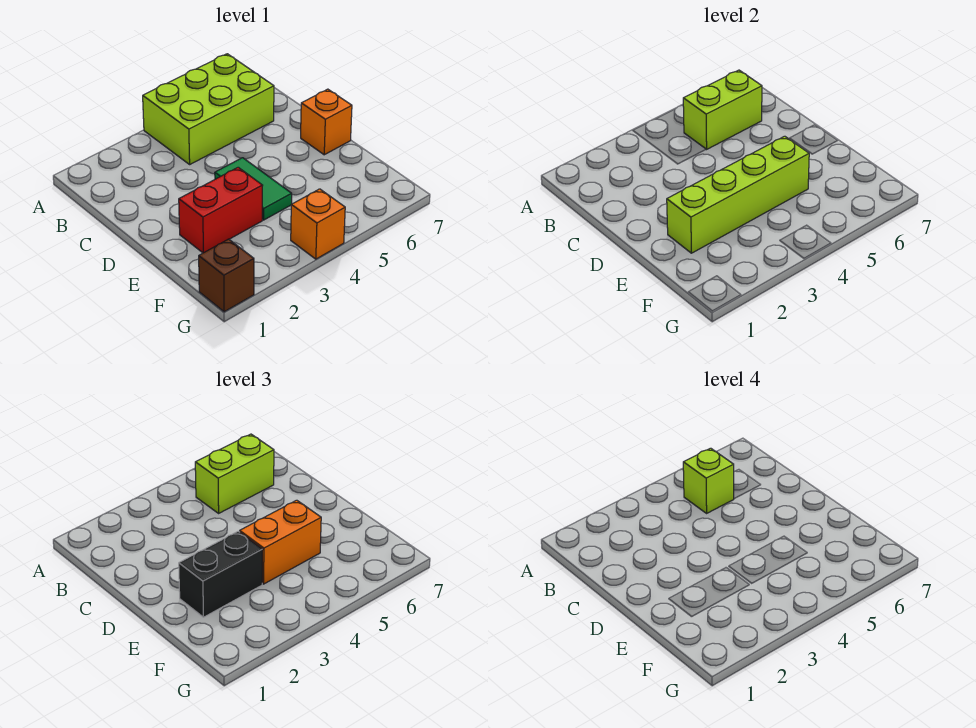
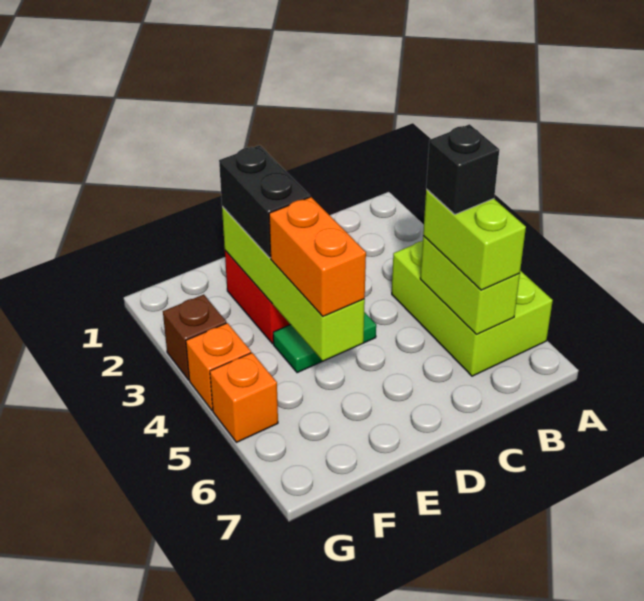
lime brick B5 level 4 -> black brick B5 level 4
orange brick D7 level 1 -> orange brick G5 level 1
brown brick G1 level 1 -> brown brick G3 level 1

